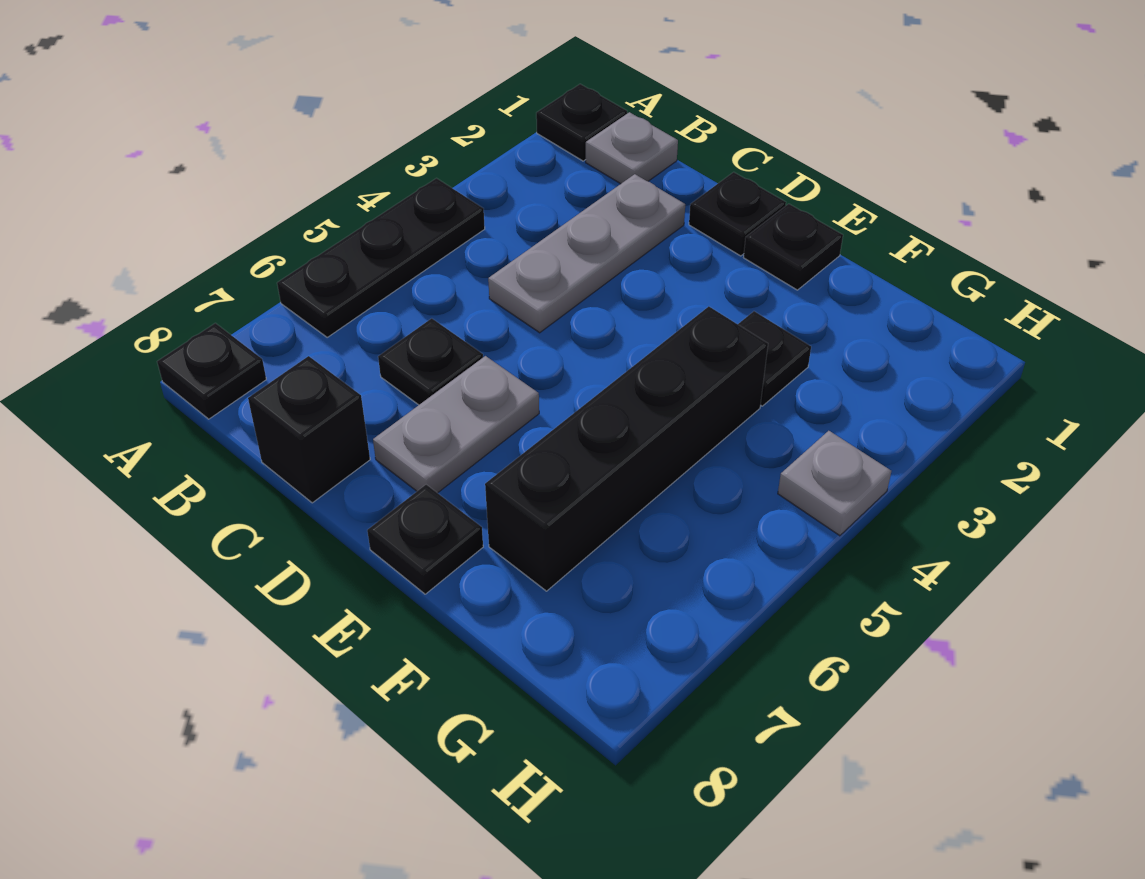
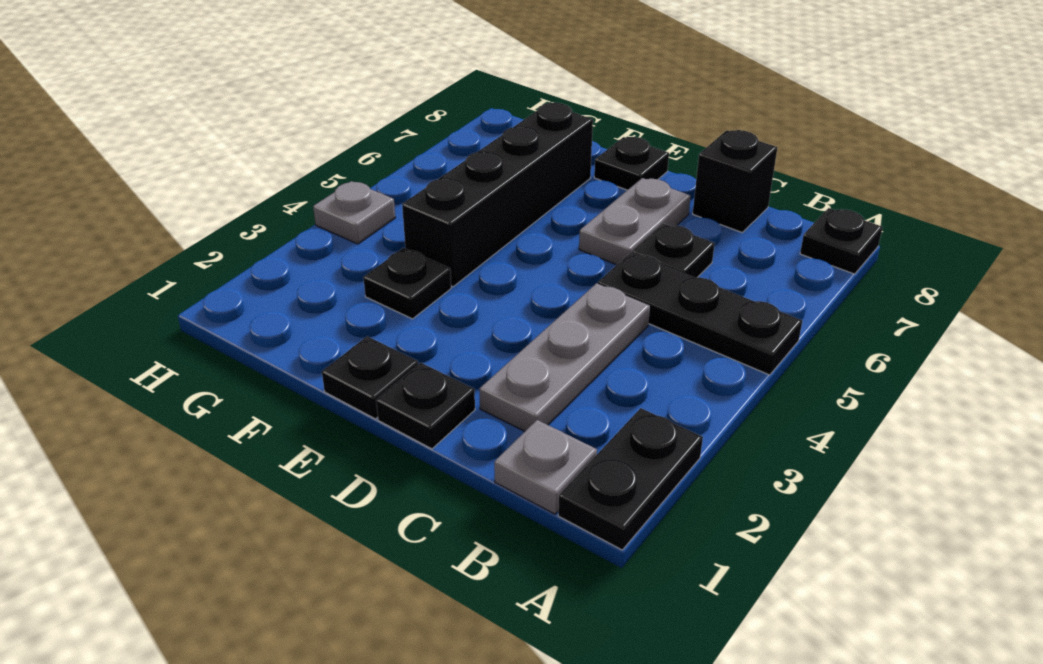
black plate A1 level 1 -> black plate A1:A2 level 1
black plate A4:A6 level 1 -> black plate A5:C5 level 1

